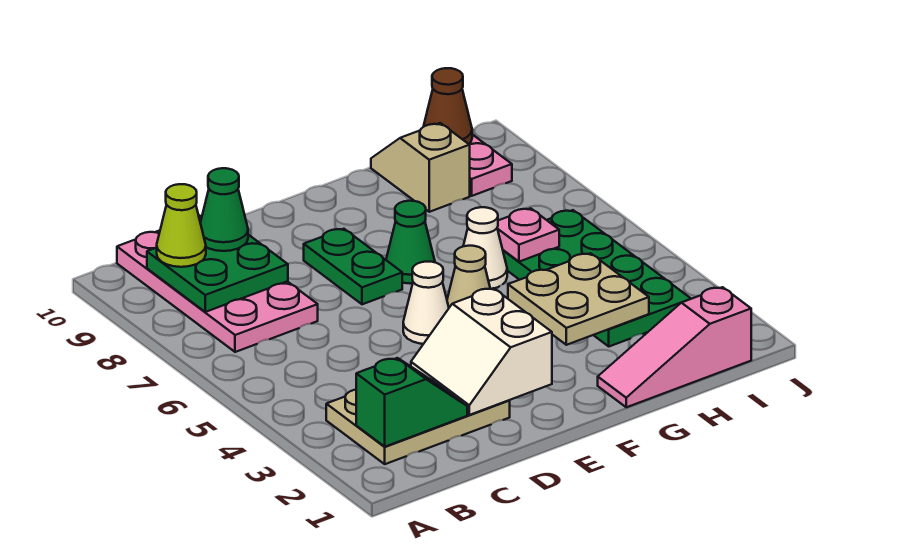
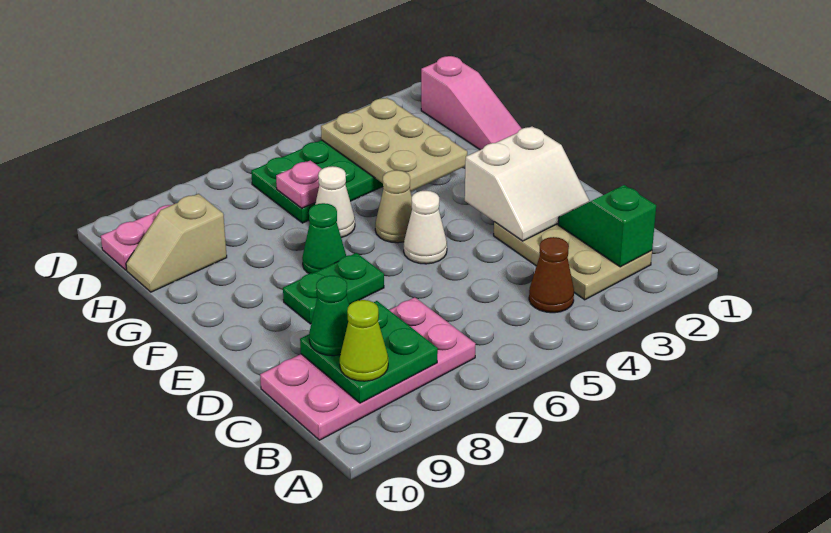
tan plate G3:H4 level 2 -> tan plate G3:I4 level 2
brown cone I10 level 2 -> brown cone B4 level 1

